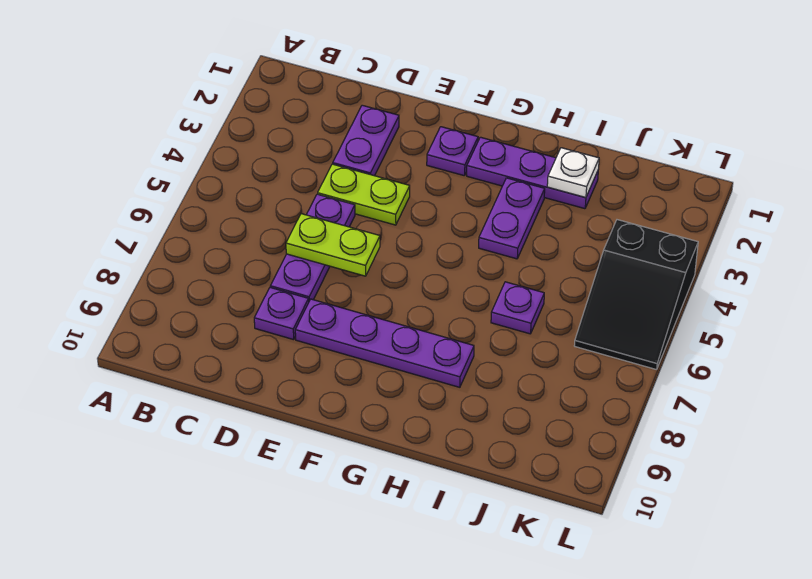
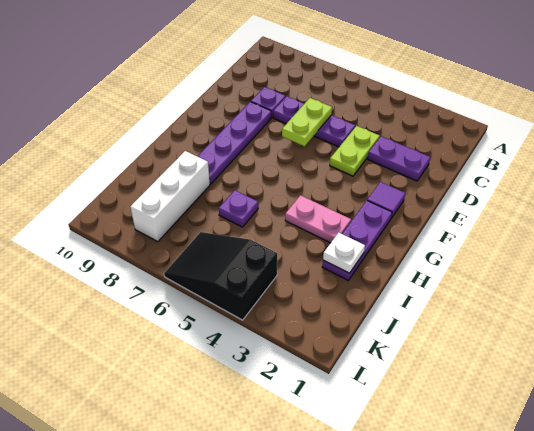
purple plate F2 level 1 -> purple tile F2 level 1
purple plate H3:H4 level 1 -> pink plate H3:H4 level 1
none -> white brick I8:K8 level 1

